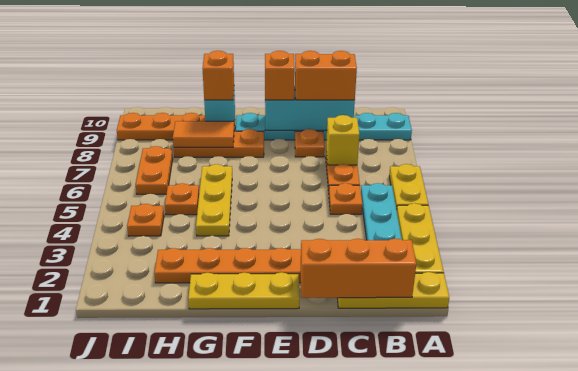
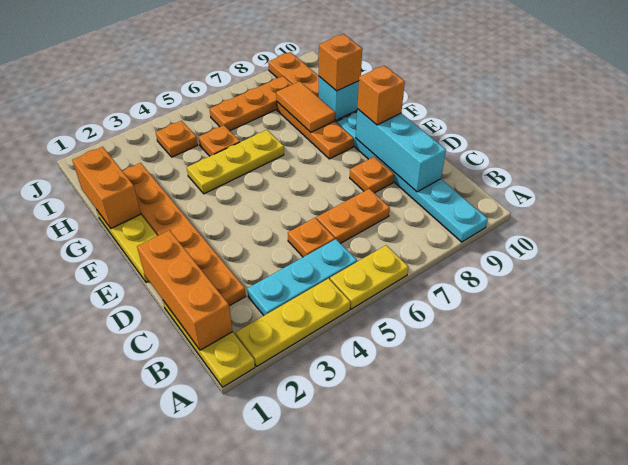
yellow brick C7 level 2 -> none
orange brick C9:D9 level 3 -> orange brick G1:H1 level 2
orange plate I6:I7 level 1 -> orange plate I6:I8 level 1

